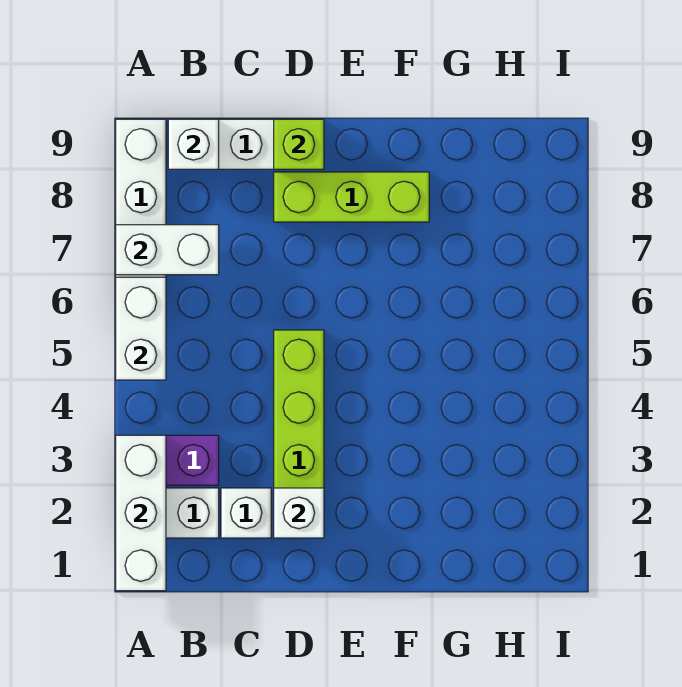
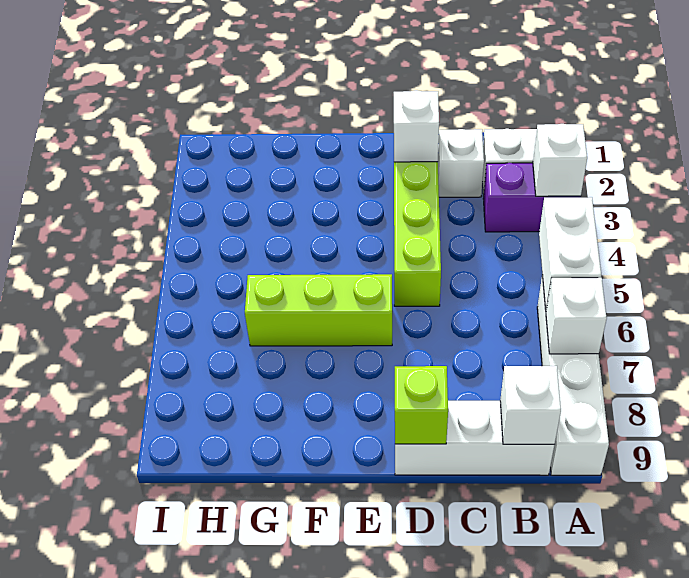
white brick A1:A3 level 2 -> white brick A3 level 2
white brick A7:B7 level 2 -> white brick A7 level 2
lime brick D8:F8 level 1 -> lime brick E6:G6 level 1

